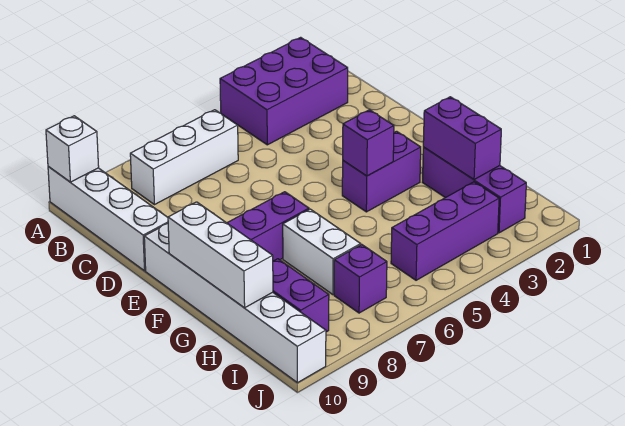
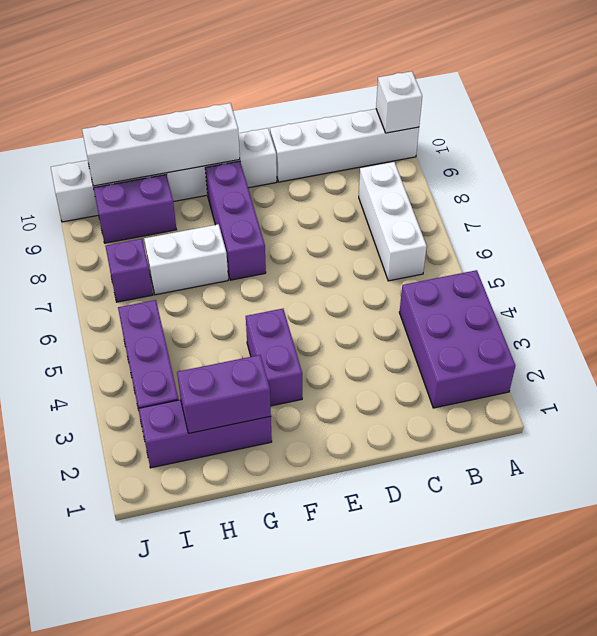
purple brick F4 level 2 -> none
white brick F10:H10 level 2 -> white brick F10:I10 level 2

